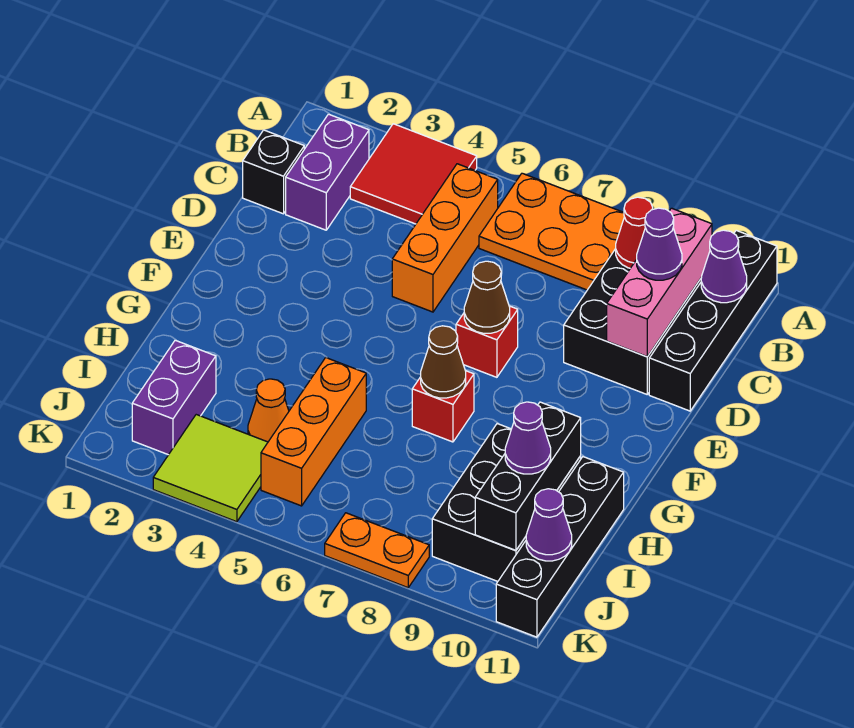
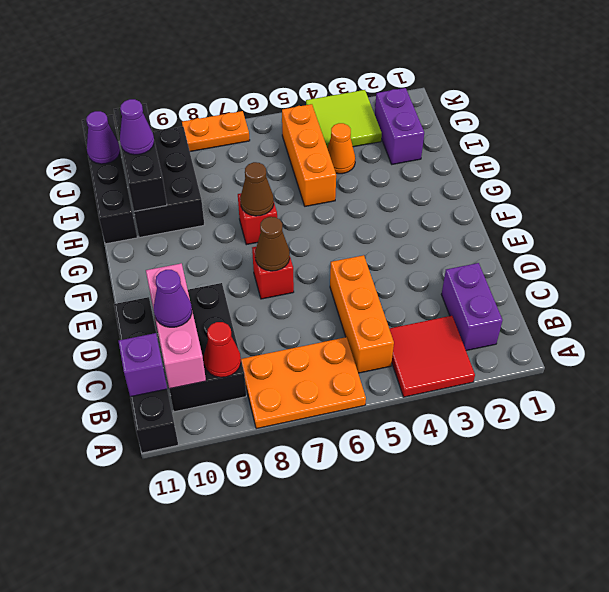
purple cone B11 level 2 -> purple brick B11 level 2
black brick C1 level 1 -> none

